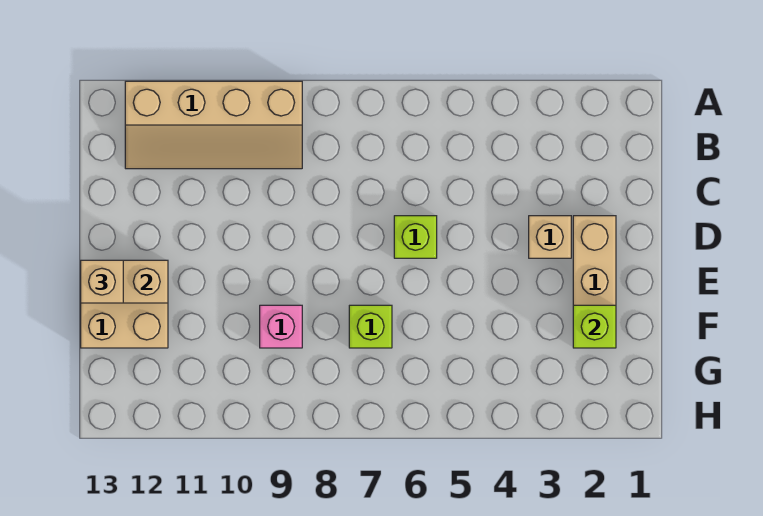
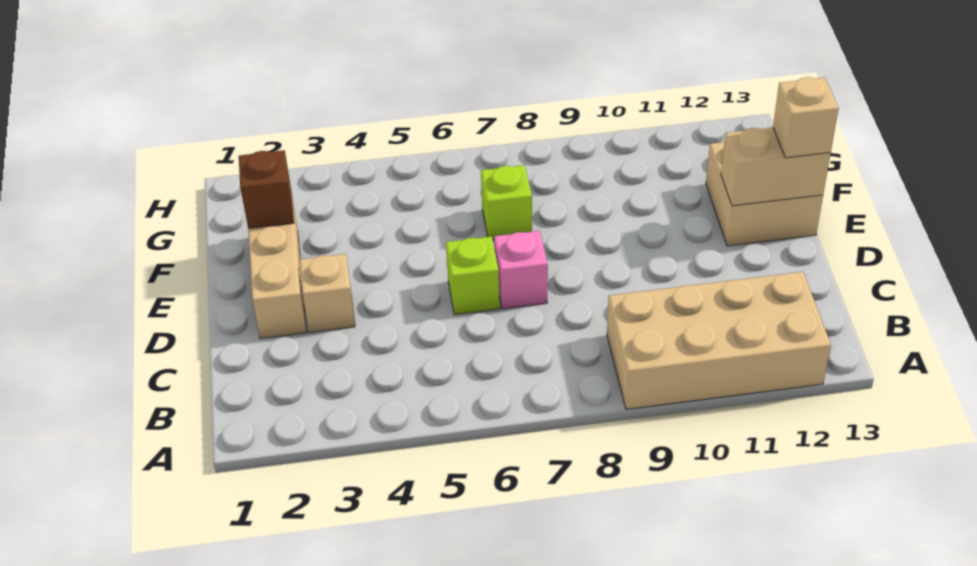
tan slope A9:B12 level 1 top A -> tan brick A9:B12 level 1
lime brick F2 level 2 -> brown brick F2 level 2
pink brick F9 level 1 -> pink brick D7 level 1

